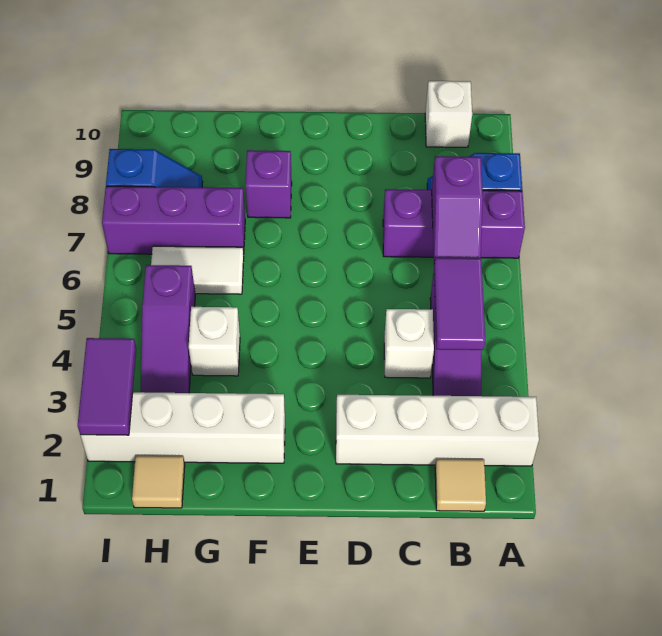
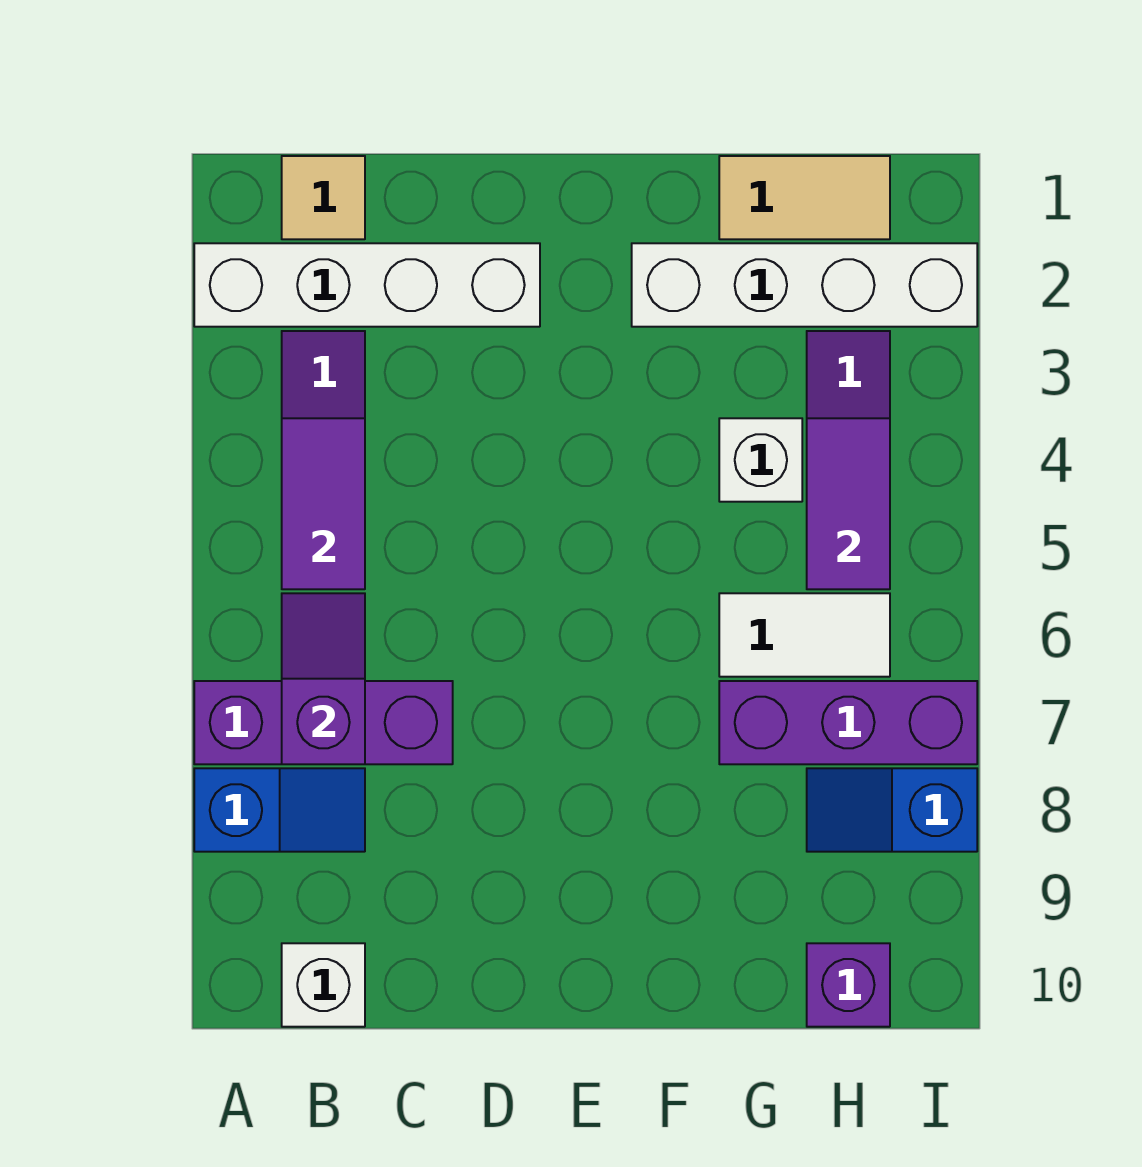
white brick C4 level 1 -> none
purple brick F8 level 1 -> purple brick H10 level 1
tan tile H1 level 1 -> tan tile G1:H1 level 1
purple tile I2:I3 level 2 -> purple tile H4:H5 level 2

